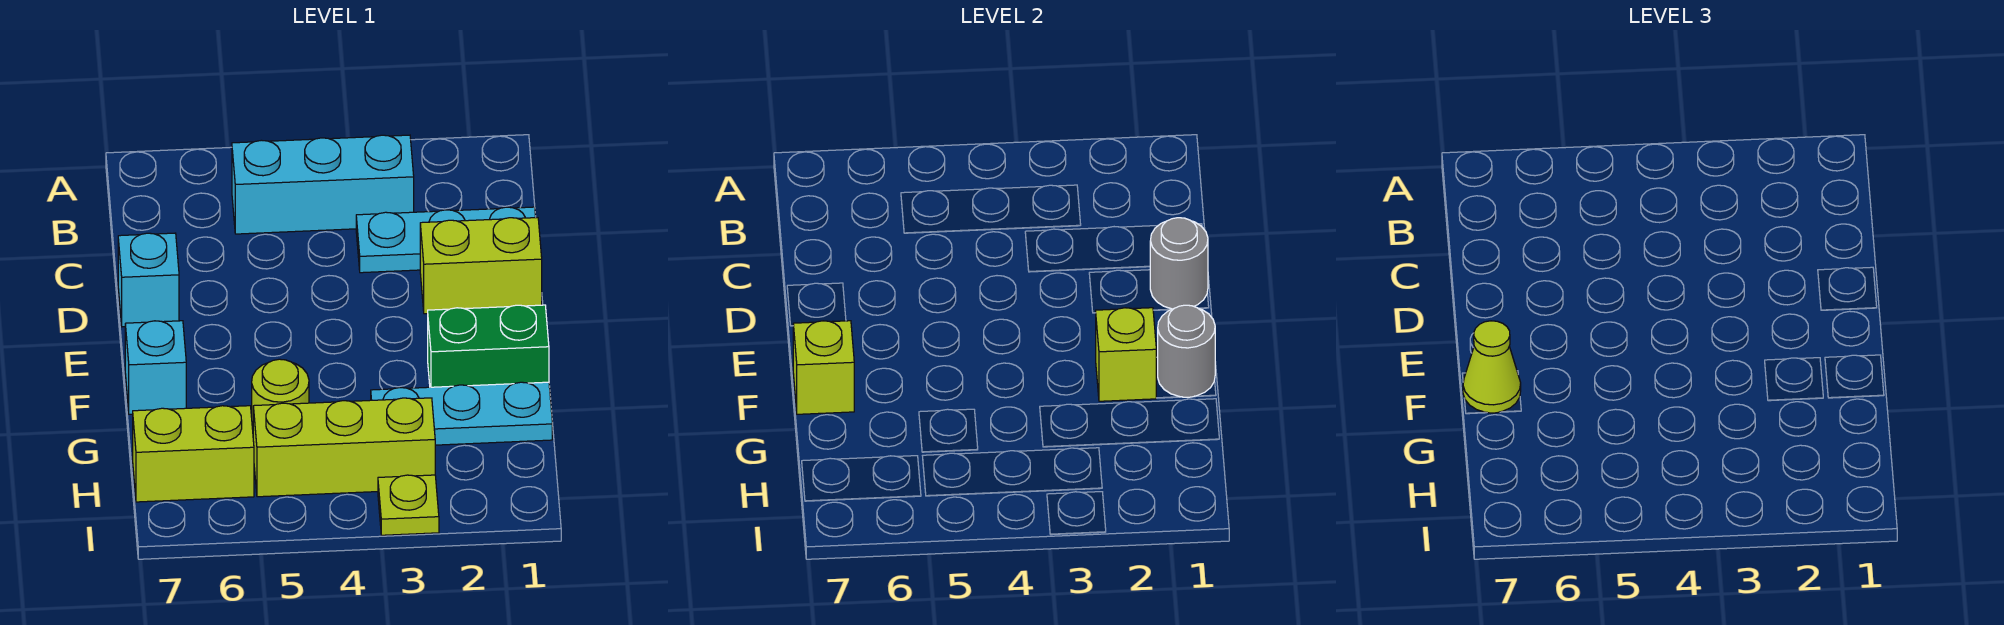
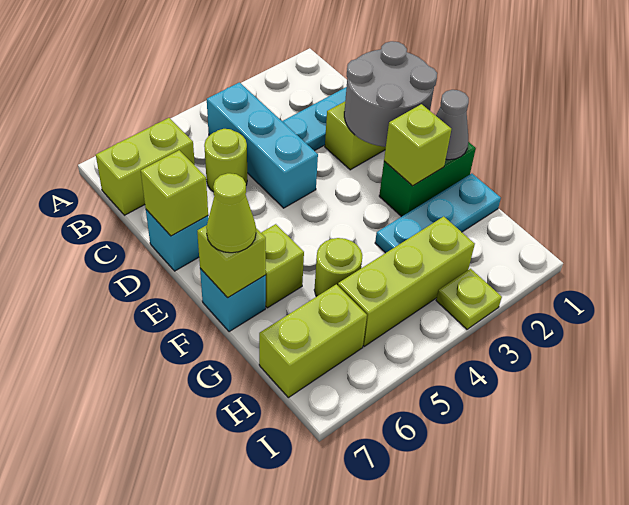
cyan brick B3:B5 level 1 -> cyan brick B4:D4 level 1
none -> lime brick B6:B7 level 1
none -> lime round brick C5 level 1
grey round brick D1 level 2 -> grey round brick D1:E2 level 2
none -> lime brick D7 level 2
grey round brick F1 level 2 -> grey cone F1 level 2
none -> lime brick F6 level 1

